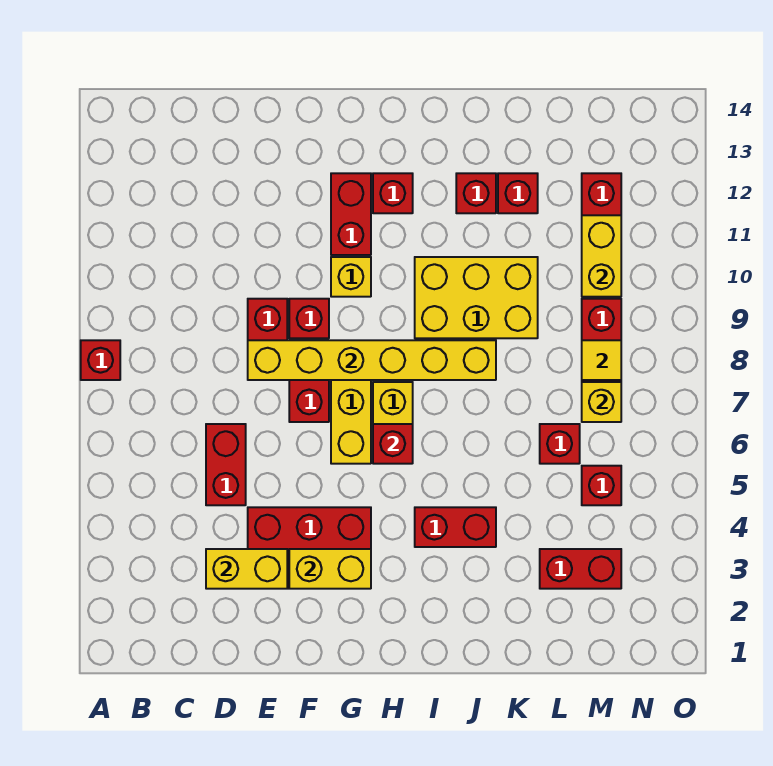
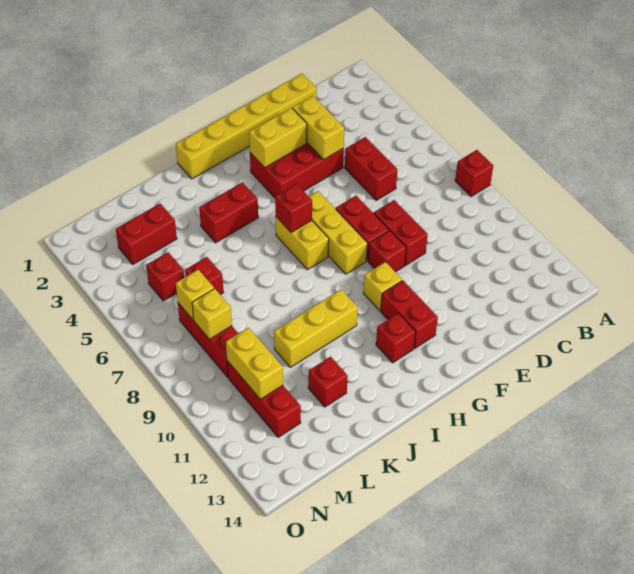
yellow brick D3:E3 level 2 -> yellow brick E3:E4 level 2
yellow brick E8:J8 level 2 -> yellow brick D1:I1 level 1
yellow brick I9:K10 level 1 -> yellow brick I10:K10 level 1
red brick J12 level 1 -> none
yellow tile M8 level 2 -> yellow brick M8 level 2

